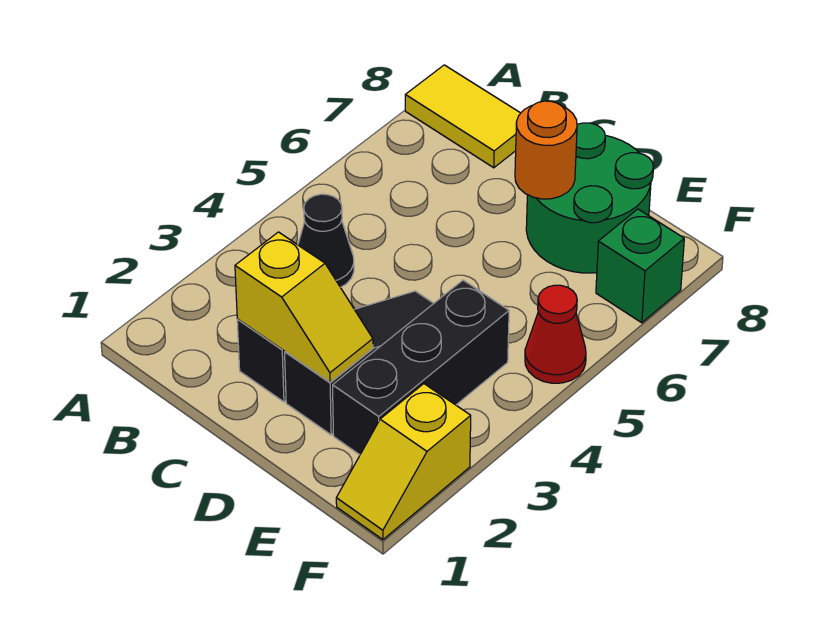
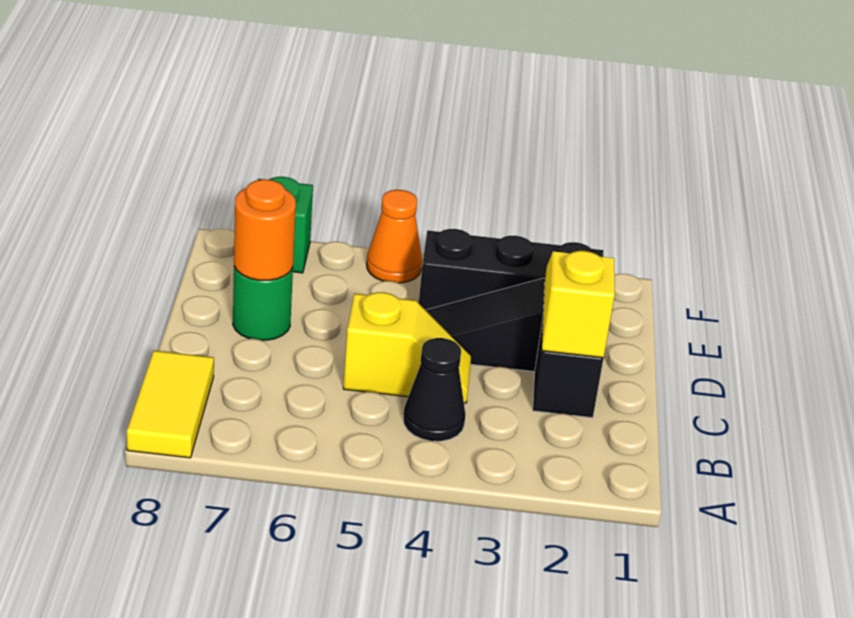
green round brick D7:E8 level 1 -> green round brick D7 level 1
yellow slope F1:F2 level 1 top 2 -> yellow slope C4:C5 level 1 top 5
red cone F5 level 1 -> orange cone F5 level 1

